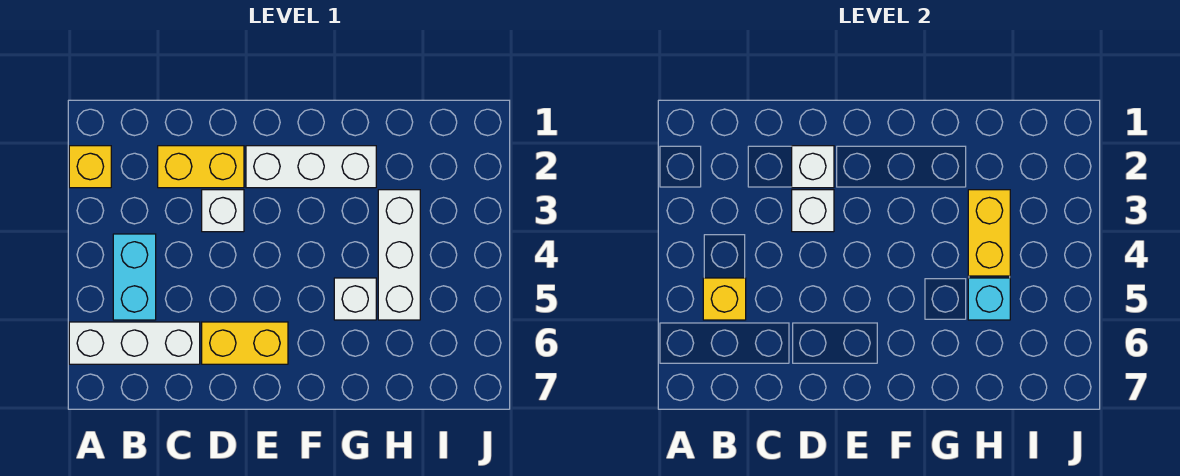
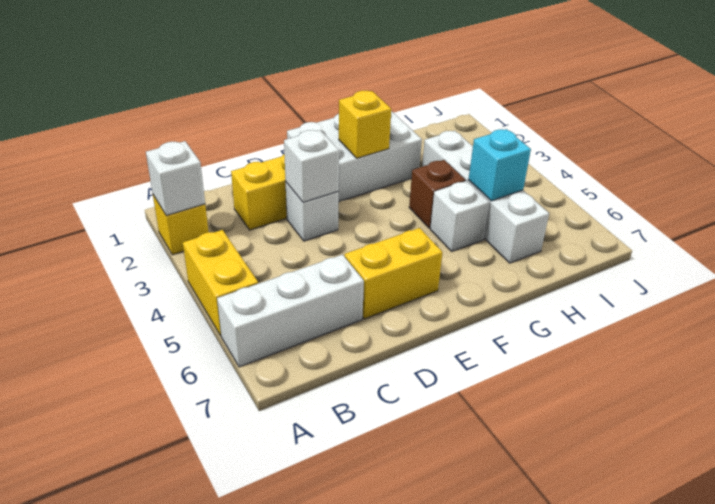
cyan brick B4:B5 level 1 -> none
yellow brick B5 level 2 -> yellow brick F2 level 2
white brick D2 level 2 -> white brick A2 level 2
white brick E2:G2 level 1 -> white brick E1:G2 level 1
none -> brown brick G4 level 1
white brick H3:H5 level 1 -> white brick H3:H6 level 1
yellow brick H3:H4 level 2 -> yellow brick A4:A5 level 1

